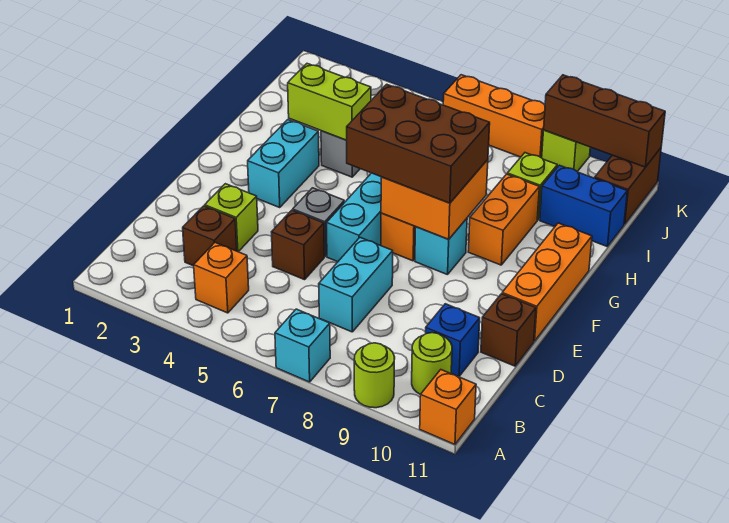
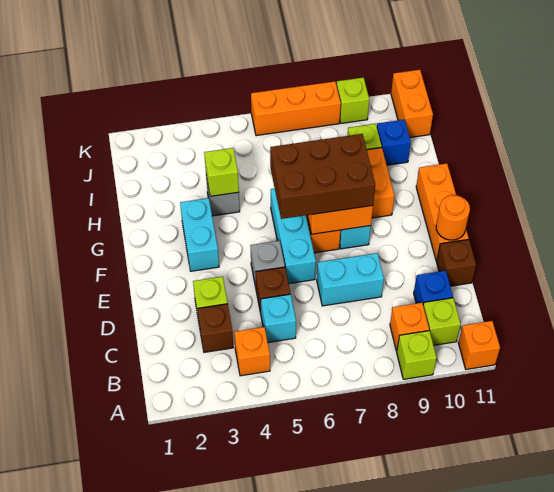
cyan brick A7 level 1 -> cyan brick C5 level 1
lime round brick A9 level 1 -> lime brick A9 level 1
none -> orange brick B9 level 1
lime round brick B10 level 1 -> lime brick B10 level 1
cyan brick C7:D7 level 1 -> cyan brick D7:D8 level 1
none -> orange round brick E11 level 2
lime brick H3:H4 level 2 -> lime brick H4 level 2
blue brick I10:I11 level 1 -> blue brick I10 level 1
brown brick J11:K11 level 1 -> orange brick J11:K11 level 1
brown brick K9:K11 level 2 -> none

